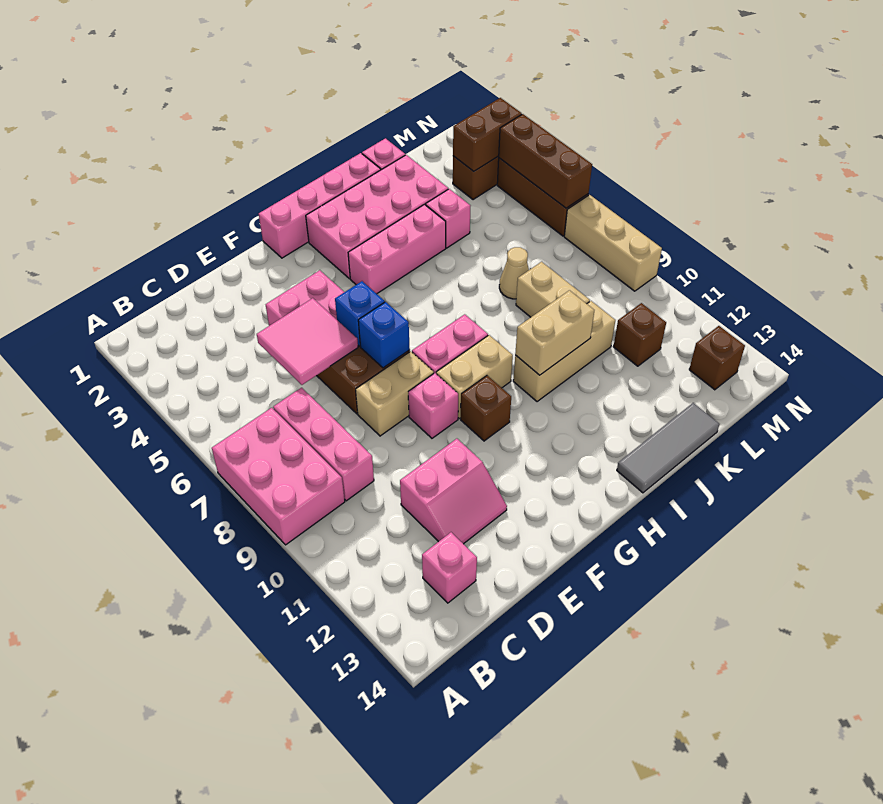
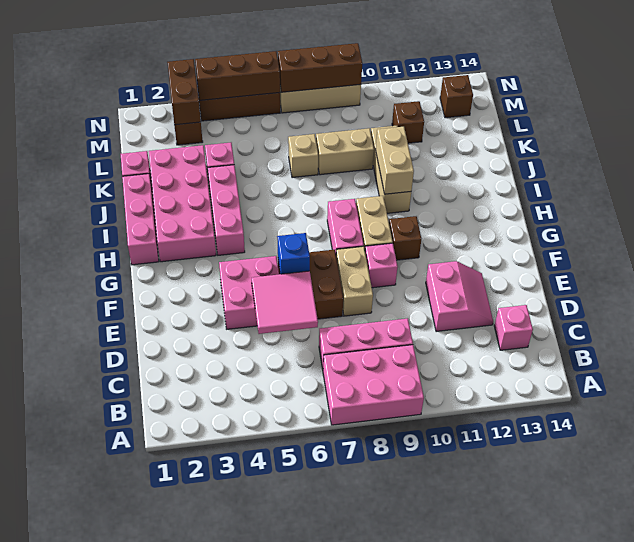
blue brick F7 level 2 -> none
pink brick G1:J1 level 1 -> pink brick H1:J1 level 1
grey tile I14:K14 level 1 -> none
tan cone K7 level 1 -> tan brick K7 level 1
none -> brown brick N7:N9 level 2

